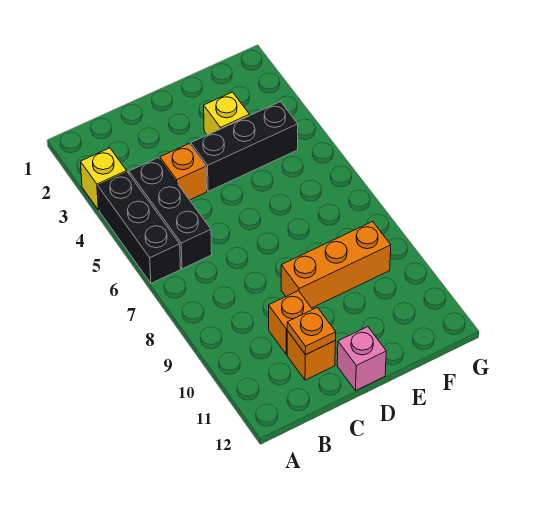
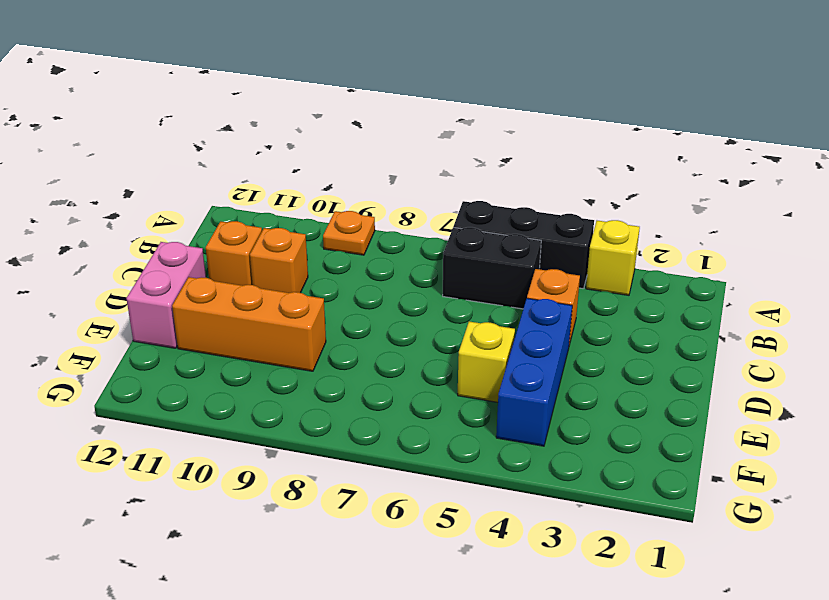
black brick B4:B6 level 1 -> black brick B5:B6 level 1
orange plate C11 level 2 -> orange plate A9 level 1
black brick D4:F4 level 1 -> blue brick D4:F4 level 1
orange brick D9:F9 level 1 -> orange brick E9:E11 level 1
pink brick D12 level 1 -> pink brick D12:E12 level 1
yellow brick E3 level 1 -> yellow brick E5 level 1

